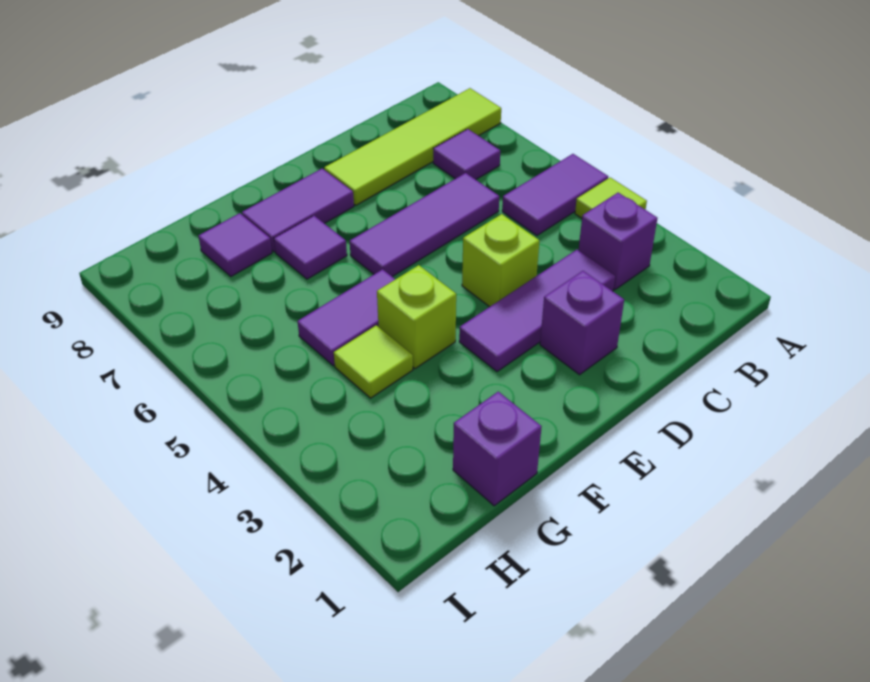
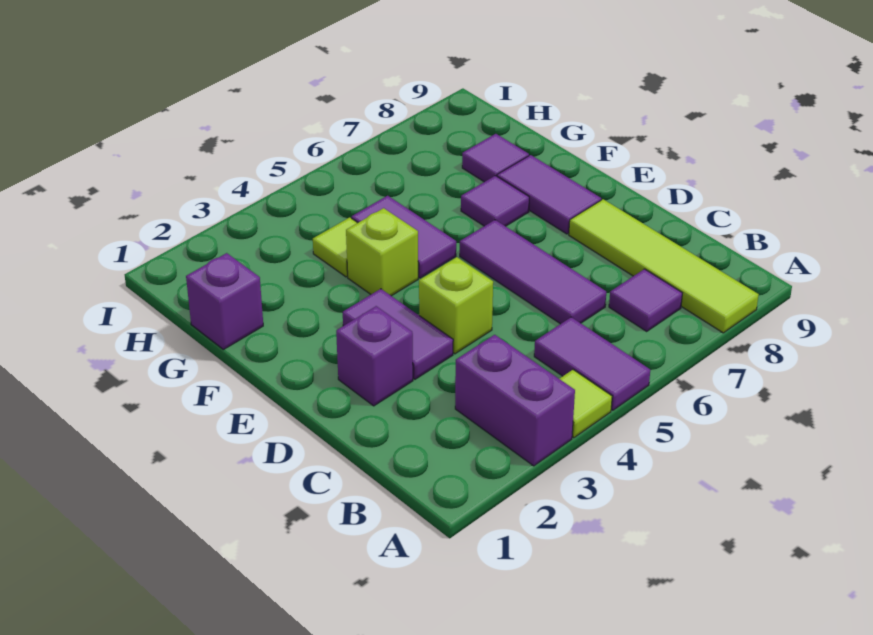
purple brick B3 level 1 -> purple brick A3:B3 level 1
purple tile C3:E3 level 1 -> purple tile D3:E3 level 1

